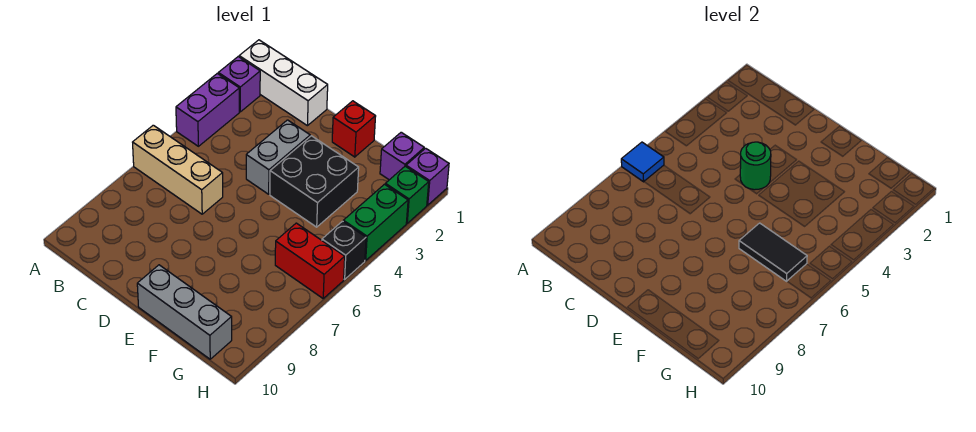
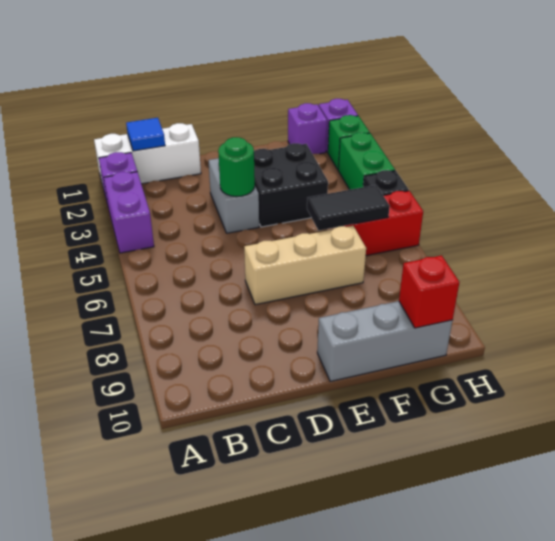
tan brick A6:C6 level 1 -> tan brick D7:F7 level 1
blue tile A6 level 2 -> blue tile B1 level 2
red brick E1 level 1 -> red brick G10 level 2

